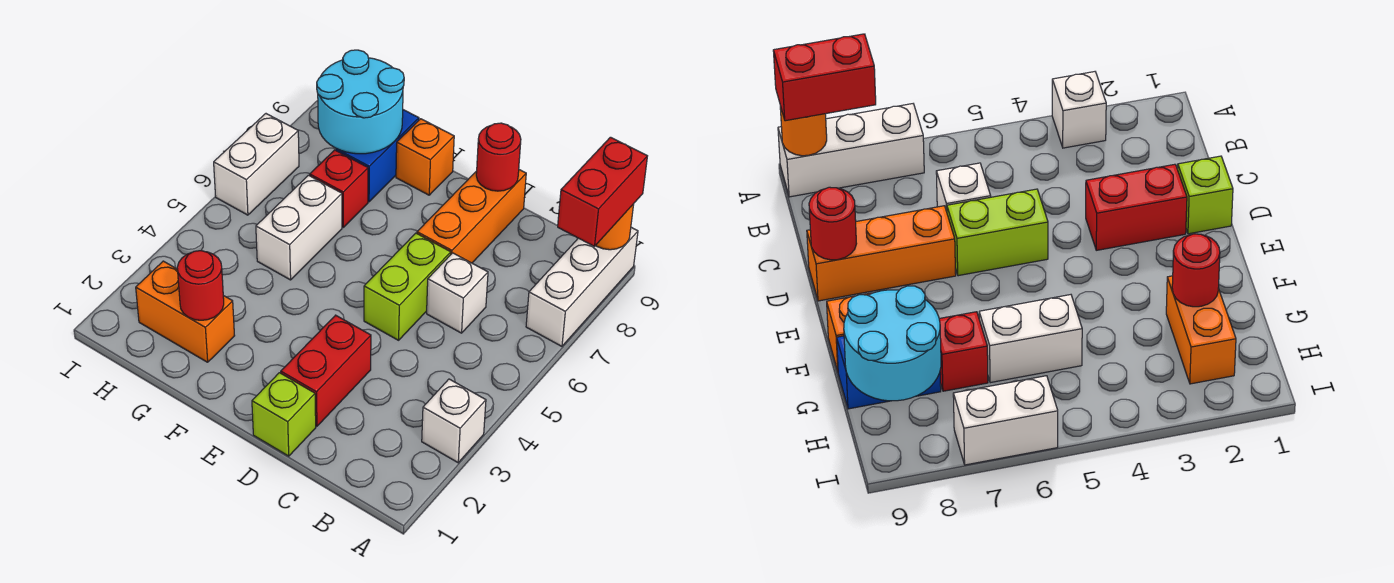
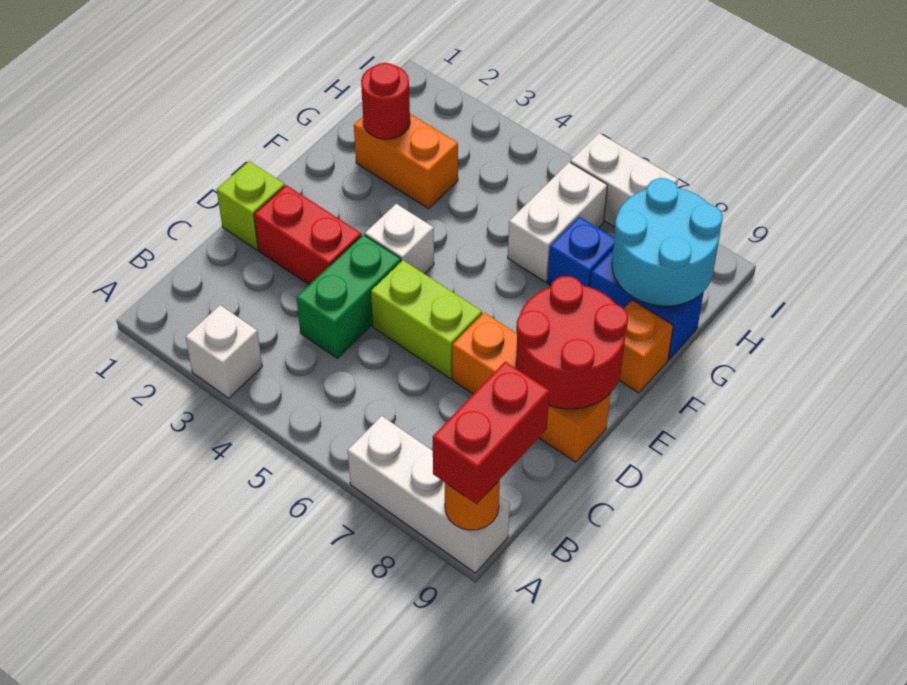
red brick A8:A9 level 3 -> red brick A9:B9 level 3
none -> green brick C4:D4 level 1
white brick C6 level 1 -> white brick E4 level 1
red round brick D9 level 2 -> red round brick D8:E9 level 2
orange brick G2:H2 level 1 -> orange brick G2:G3 level 1
white brick G5:G6 level 1 -> white brick G6:H6 level 1
red brick G7 level 1 -> blue brick G7 level 1

